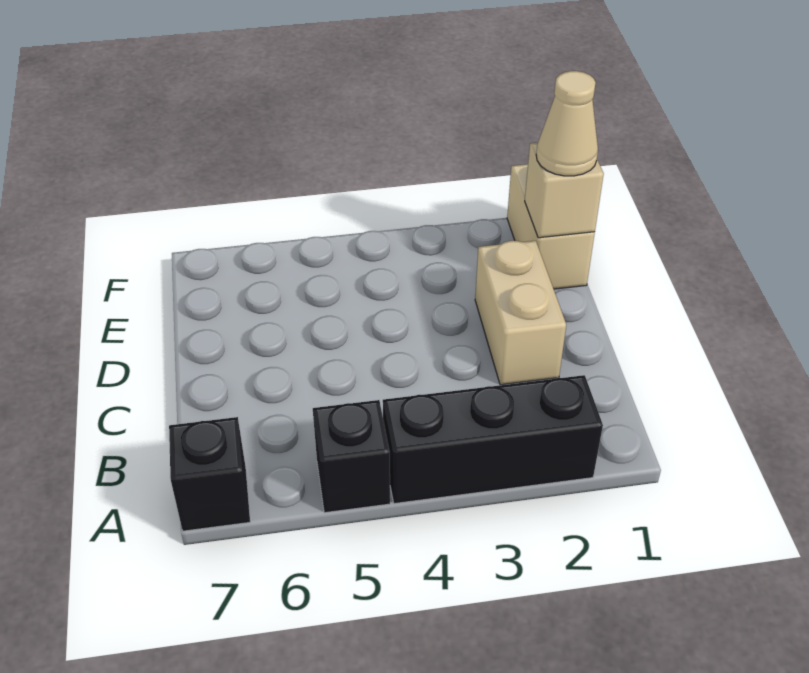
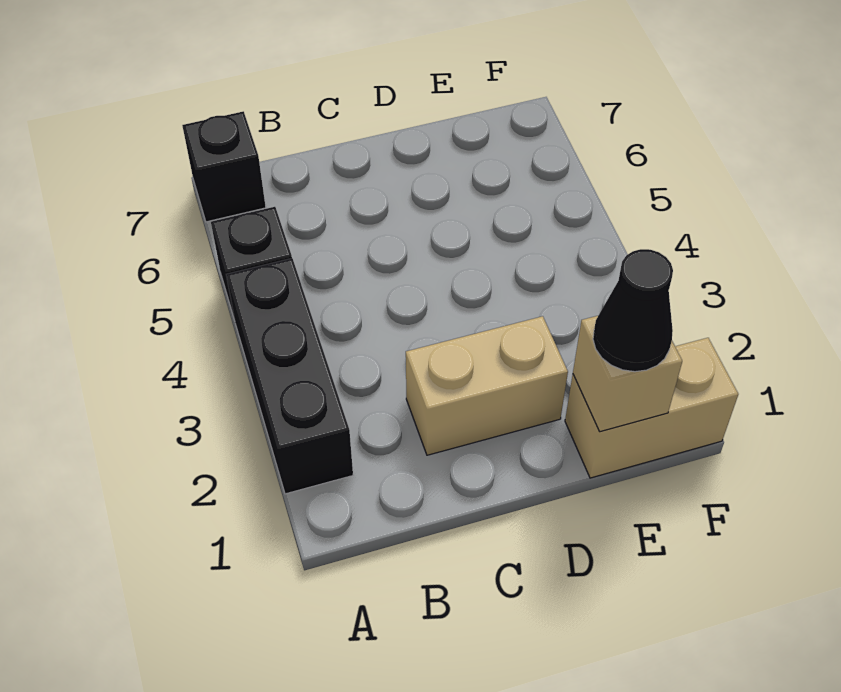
tan cone E1 level 3 -> black cone E1 level 3

